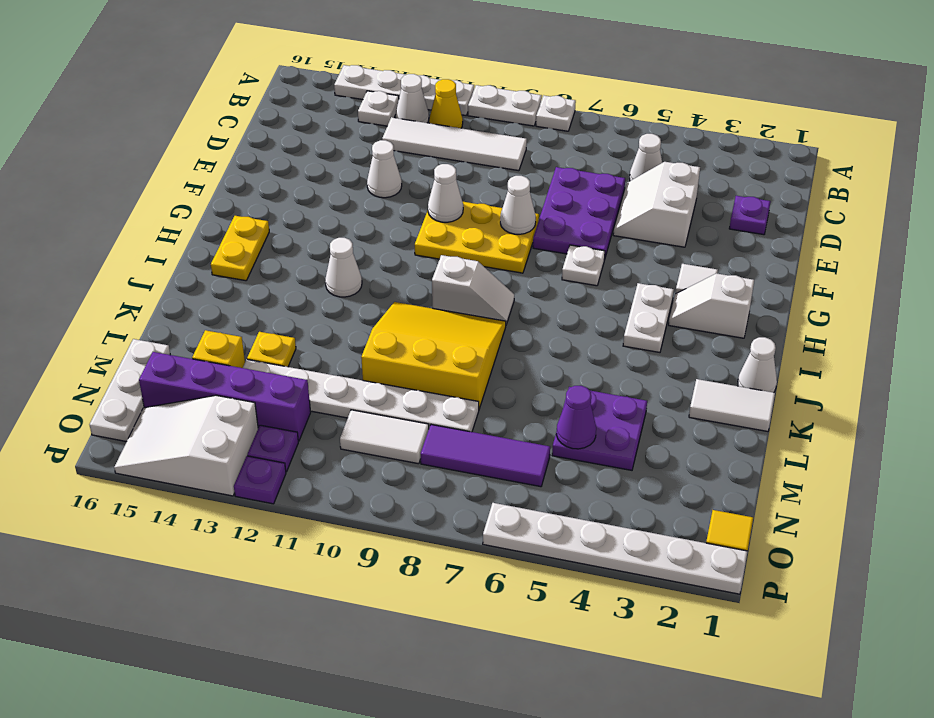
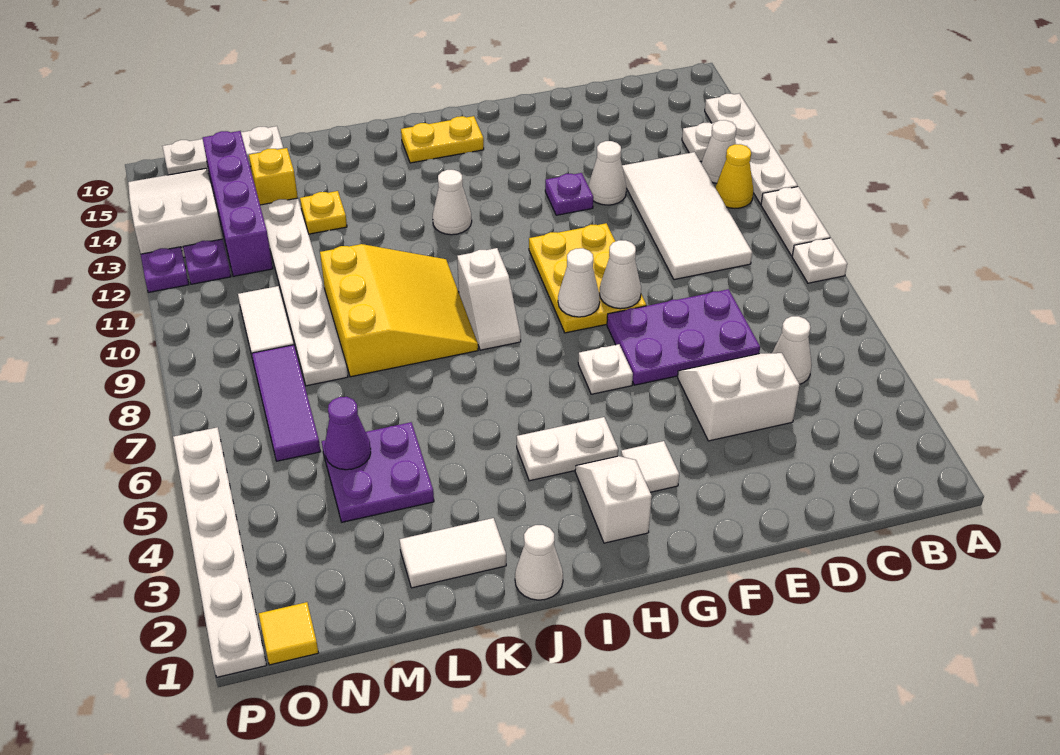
white tile C9:C12 level 1 -> white tile C9:D12 level 1
purple plate D2 level 1 -> purple plate F12 level 1
white cone F10 level 2 -> white cone G8 level 2
white tile K1:K2 level 1 -> white tile K2:L2 level 1

